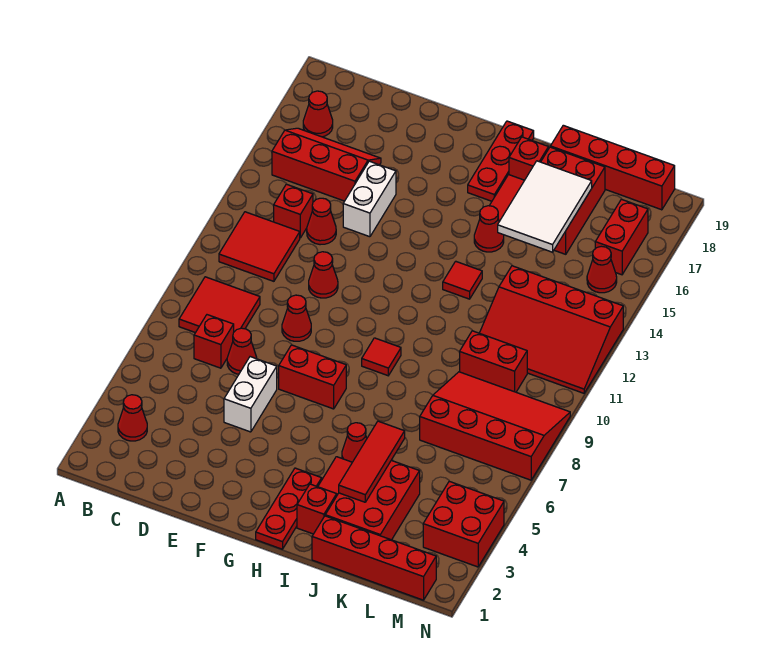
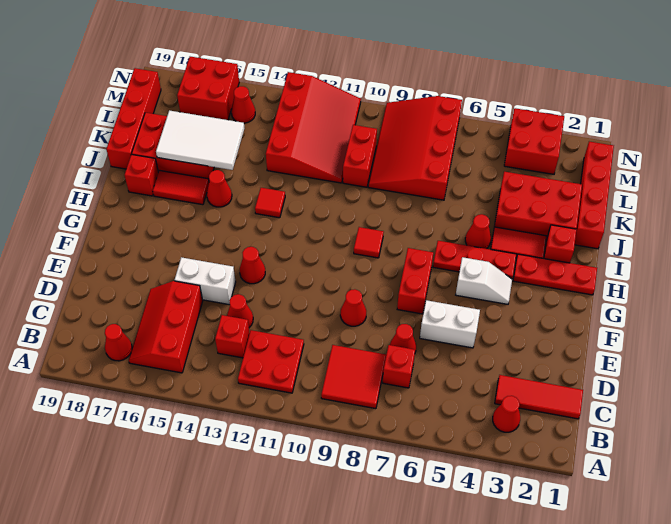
red tile B11:C12 level 1 -> red plate B11:C12 level 1
red cone E11 level 1 -> red cone F13 level 1
none -> white slope G4:G5 level 1 top 5
red plate H17:H19 level 1 -> red plate H4:H6 level 1
red tile J3:J5 level 2 -> red tile C1:C3 level 1
red brick M16:M17 level 1 -> red brick M16:N17 level 1

